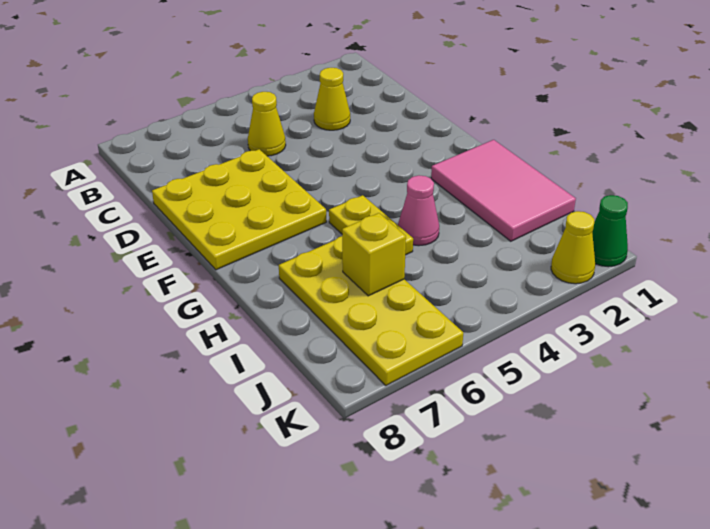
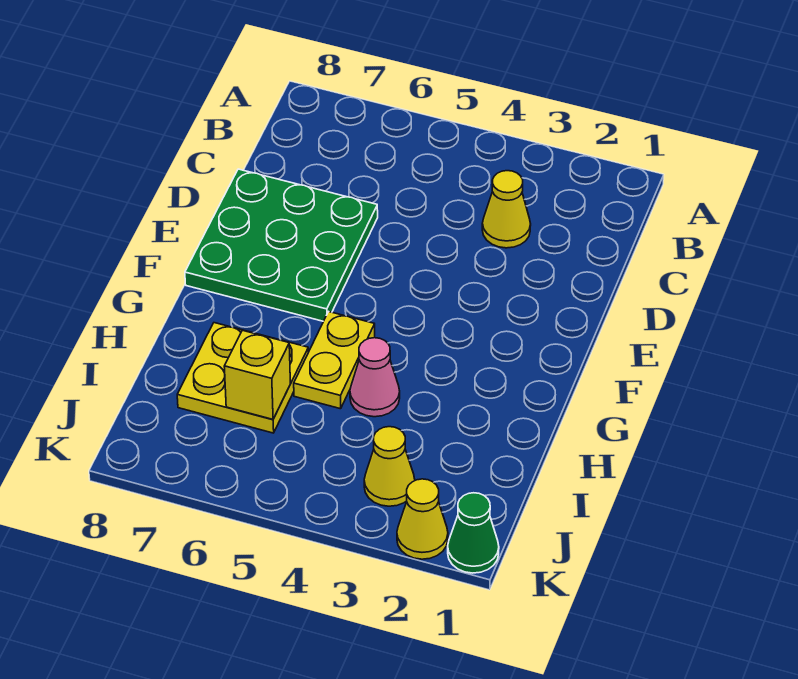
yellow cone C5 level 1 -> yellow cone J3 level 1
yellow plate D6:F8 level 1 -> green plate D6:F8 level 1
pink tile G1:I2 level 1 -> none
yellow plate H6:K7 level 1 -> yellow plate H6:I7 level 1

